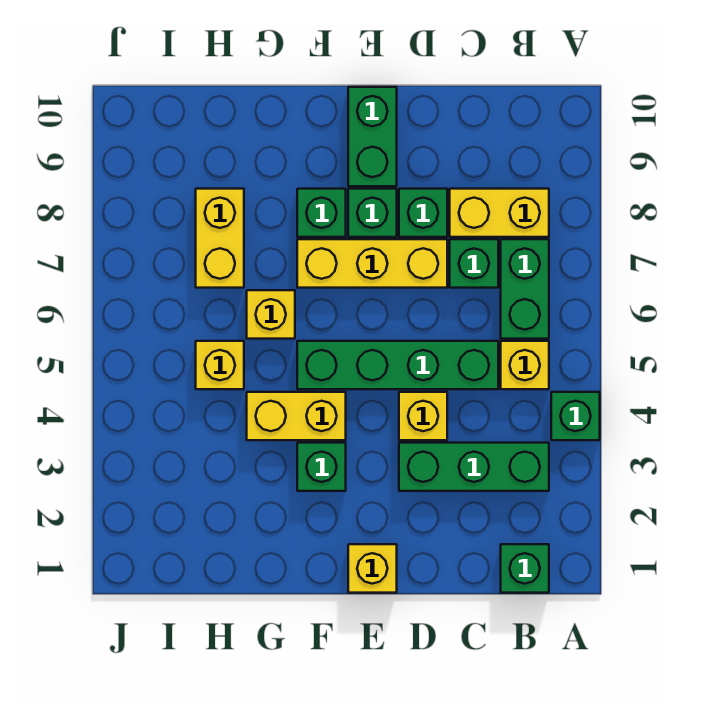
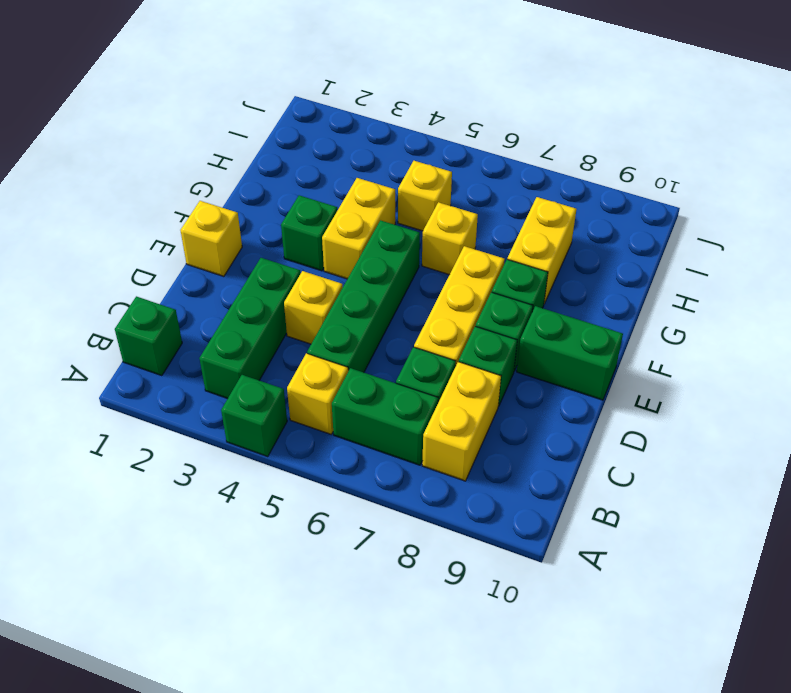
yellow brick H7:H8 level 1 -> yellow brick G8:H8 level 1

